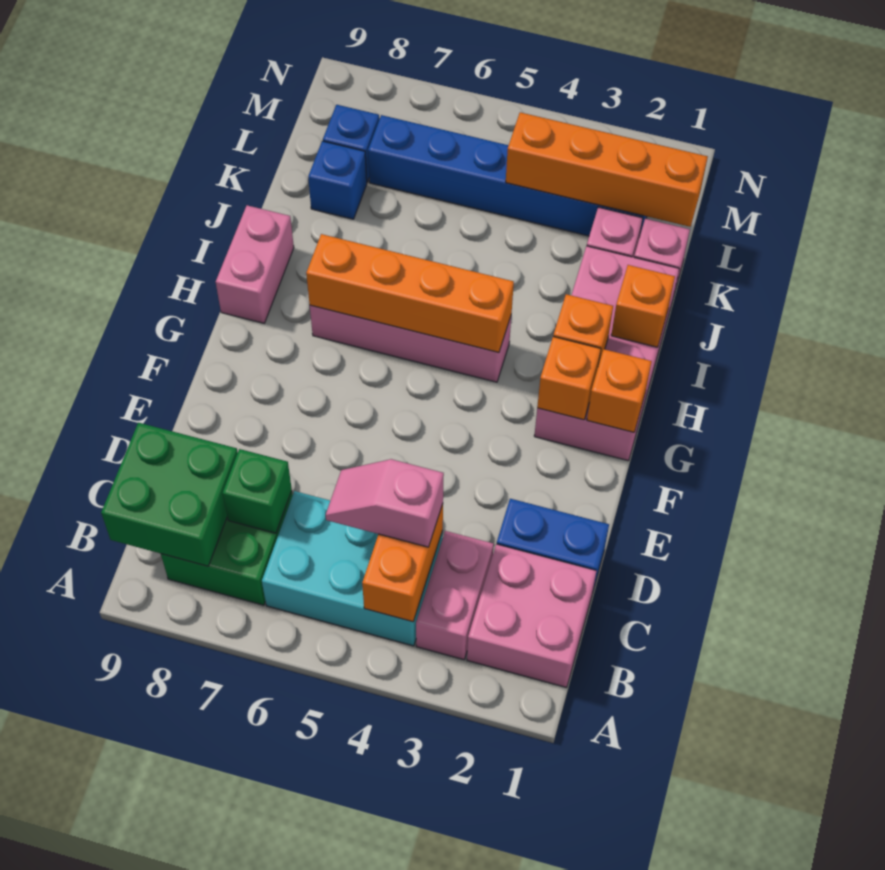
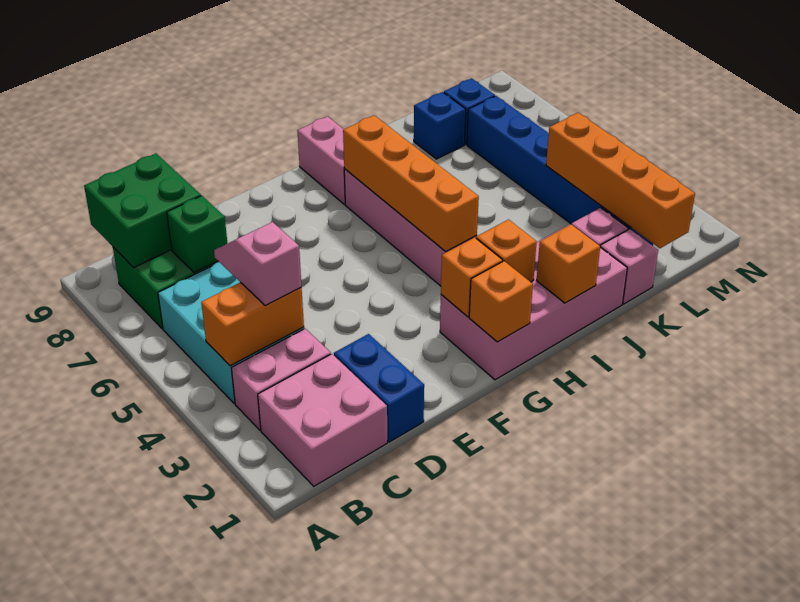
pink brick H9:I9 level 1 -> pink brick H8:H9 level 1

